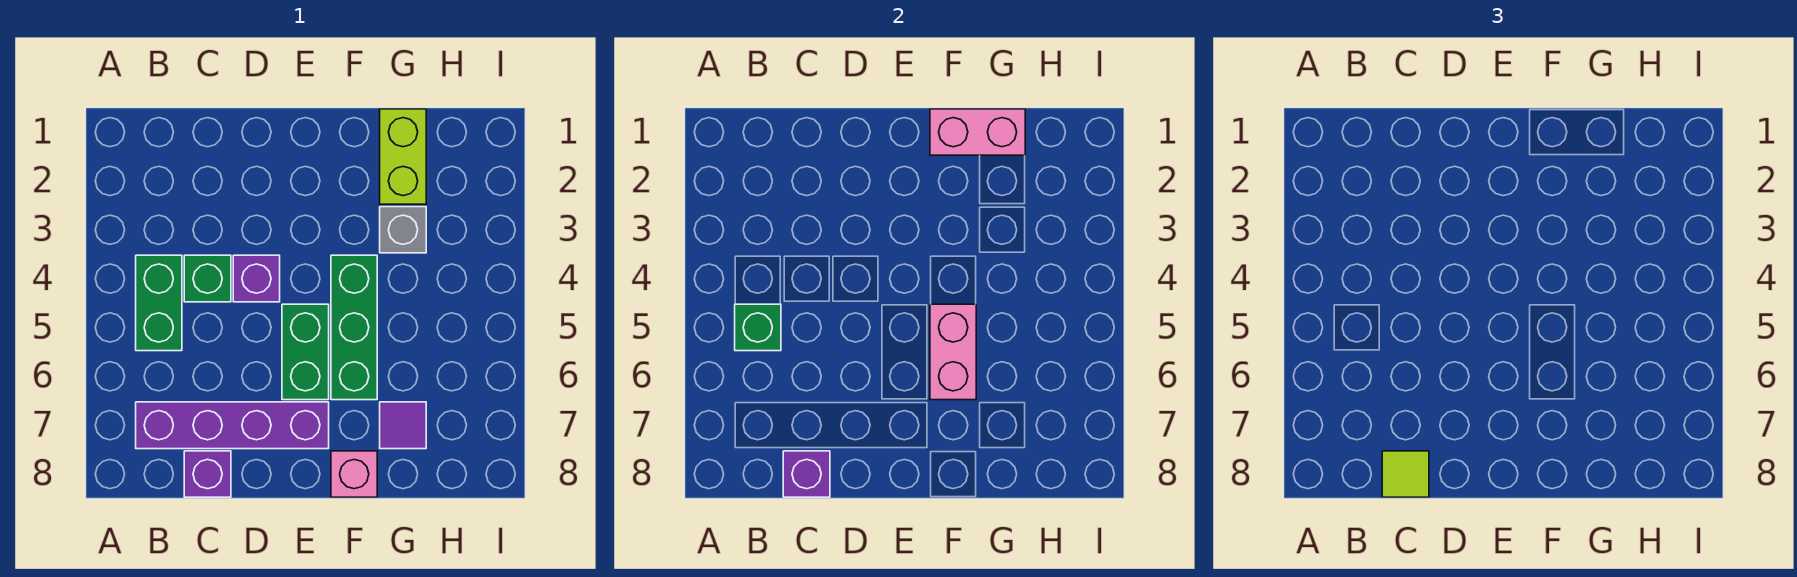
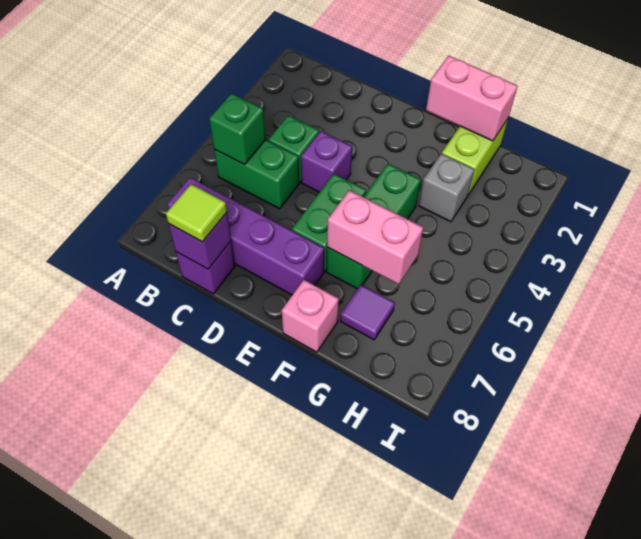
green brick B4:B5 level 1 -> green brick B5:C5 level 1
pink brick F5:F6 level 2 -> pink brick F6:G6 level 2

